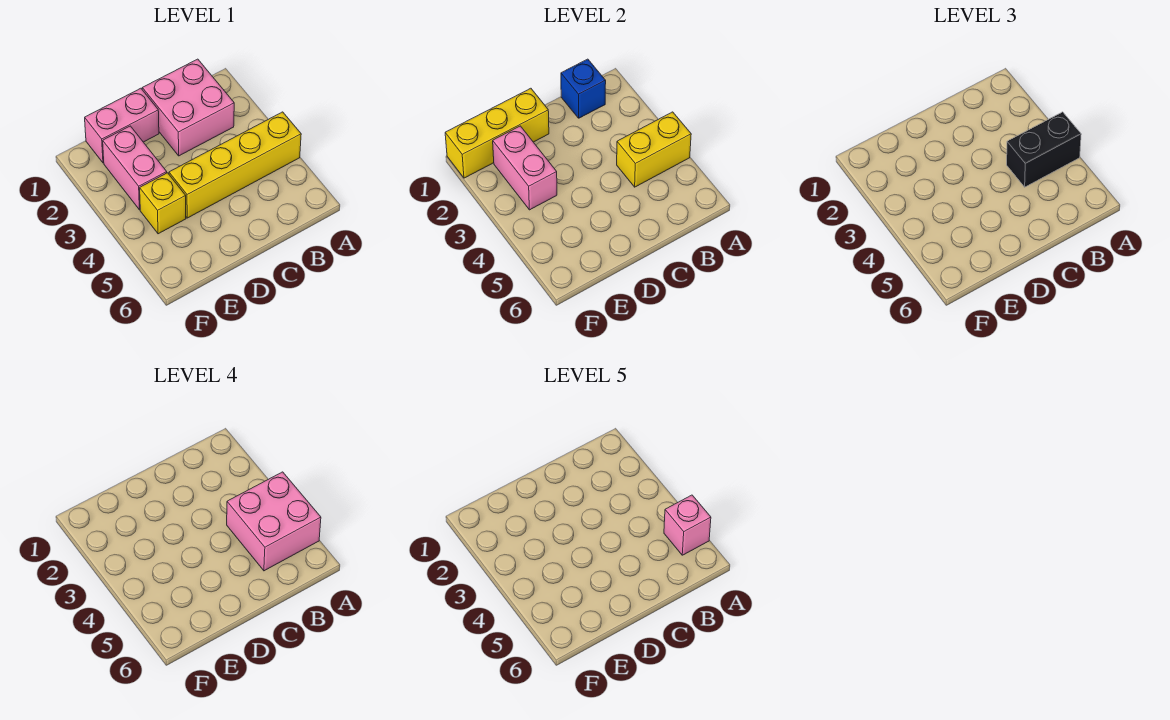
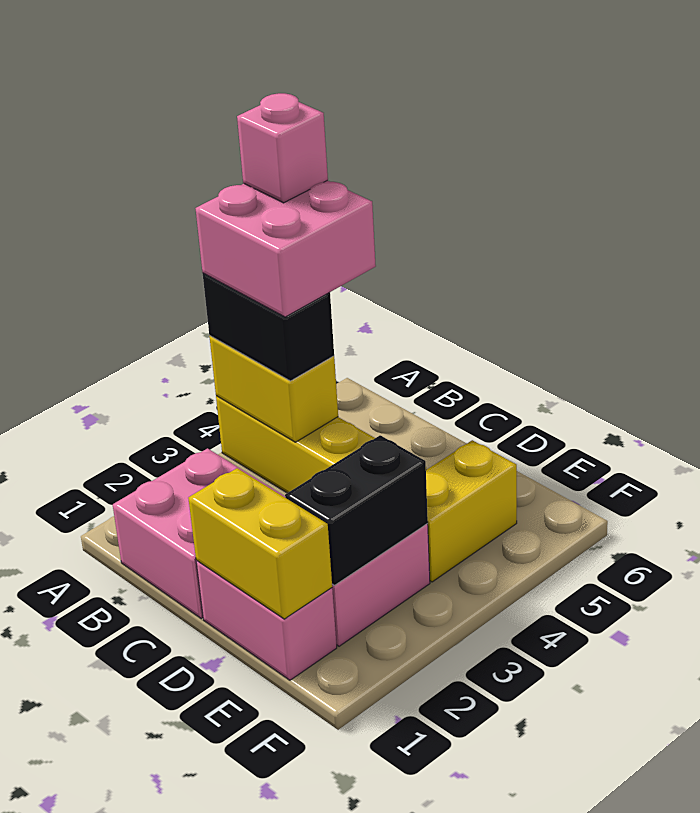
blue brick B1 level 2 -> none
yellow brick D1:F1 level 2 -> yellow brick D1:E1 level 2
pink brick E2:E3 level 2 -> black brick E2:E3 level 2
yellow brick E4 level 1 -> yellow brick E4:E5 level 1

